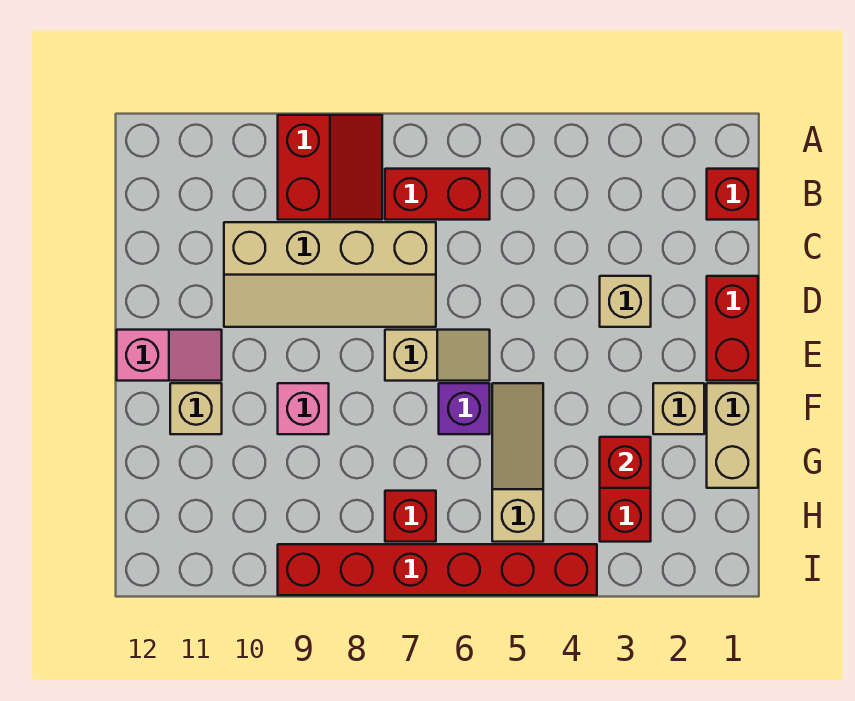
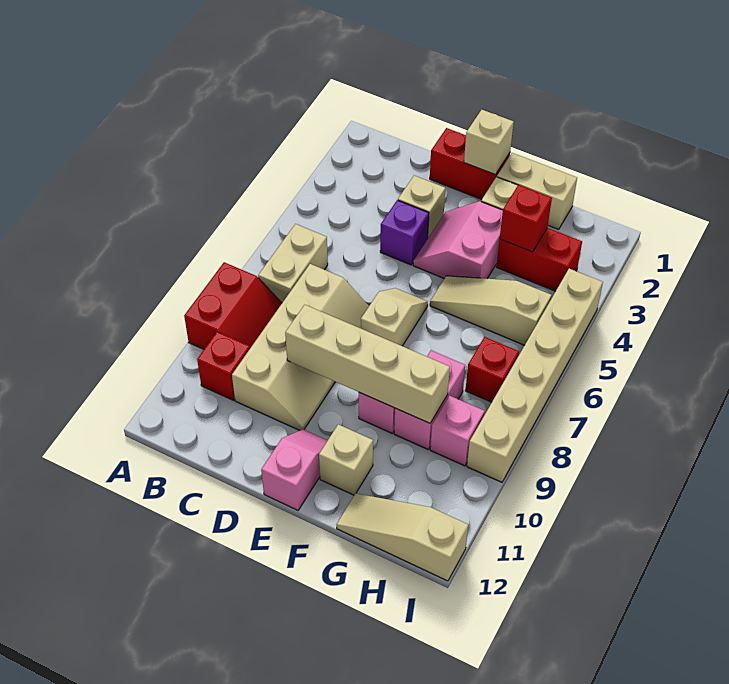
red slope A8:B9 level 1 top 9 -> red slope A8:B9 level 1 top A
red brick B1 level 1 -> red brick B10 level 1
red brick B6:B7 level 1 -> tan brick B6:B7 level 1
none -> tan brick D9:G9 level 2
none -> tan brick E1 level 2
none -> pink slope E3:F4 level 1 top F
purple brick F6 level 1 -> purple brick D4 level 1
none -> pink brick G8:G9 level 1
none -> tan slope G12:I12 level 1 top I
none -> pink brick H9 level 1
red brick I4:I9 level 1 -> tan brick I4:I9 level 1

